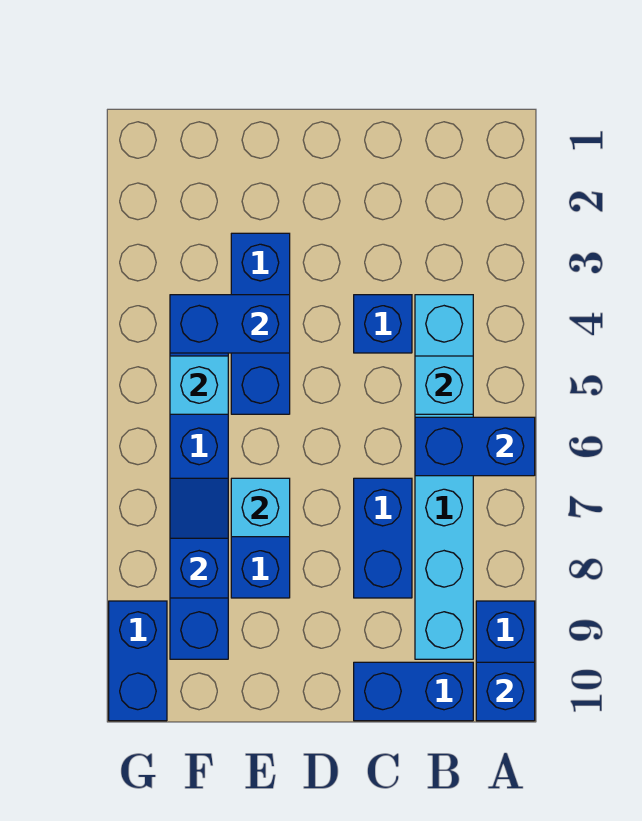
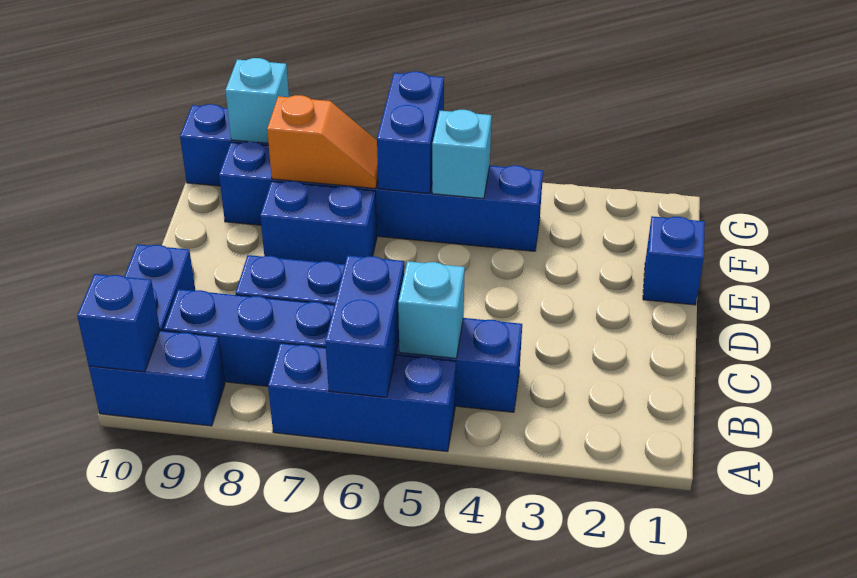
cyan brick B4:B9 level 1 -> blue brick B4:B9 level 1
blue brick C4 level 1 -> blue brick E1 level 1
blue brick E3:E5 level 1 -> blue brick A5:A7 level 1
blue brick E4:F4 level 2 -> blue brick F6:G6 level 2
cyan brick E7 level 2 -> cyan brick G9 level 2
blue slope F7:F8 level 2 top 8 -> orange slope F7:F8 level 2 top 8

